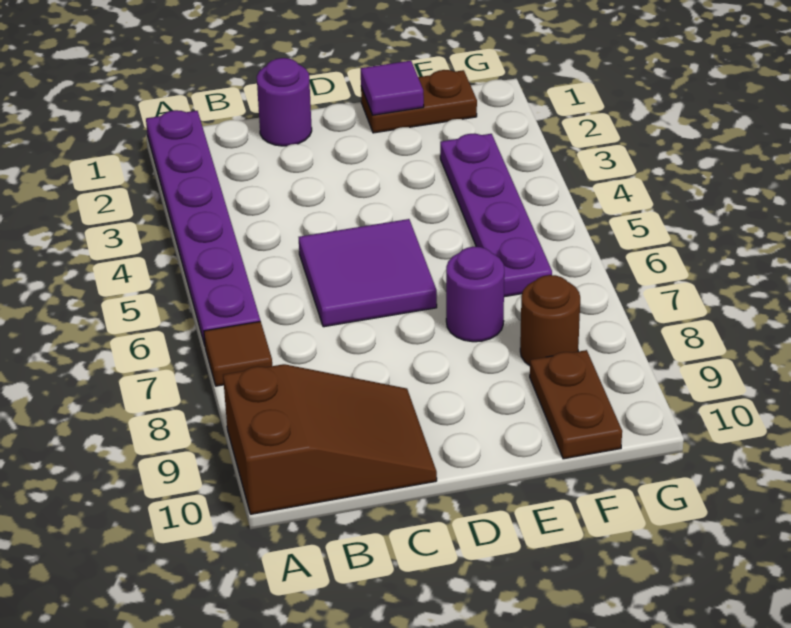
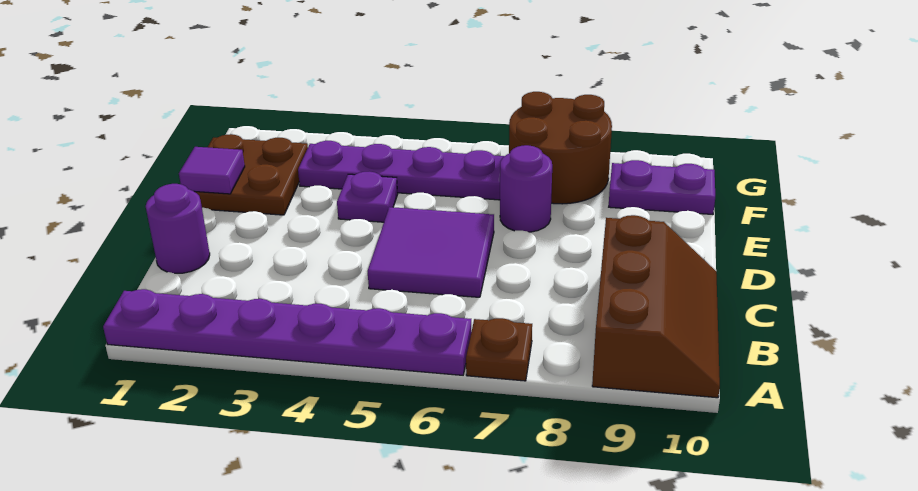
brown tile A7 level 1 -> brown plate A7 level 1
brown slope A9:C10 level 1 top A -> brown slope A9:C10 level 1 top 9
brown plate E1:F1 level 1 -> brown plate E1:F2 level 1
none -> purple plate E4 level 1
brown round brick F8 level 1 -> brown round brick F7:G8 level 1
brown plate F9:F10 level 1 -> purple plate F9:F10 level 1

